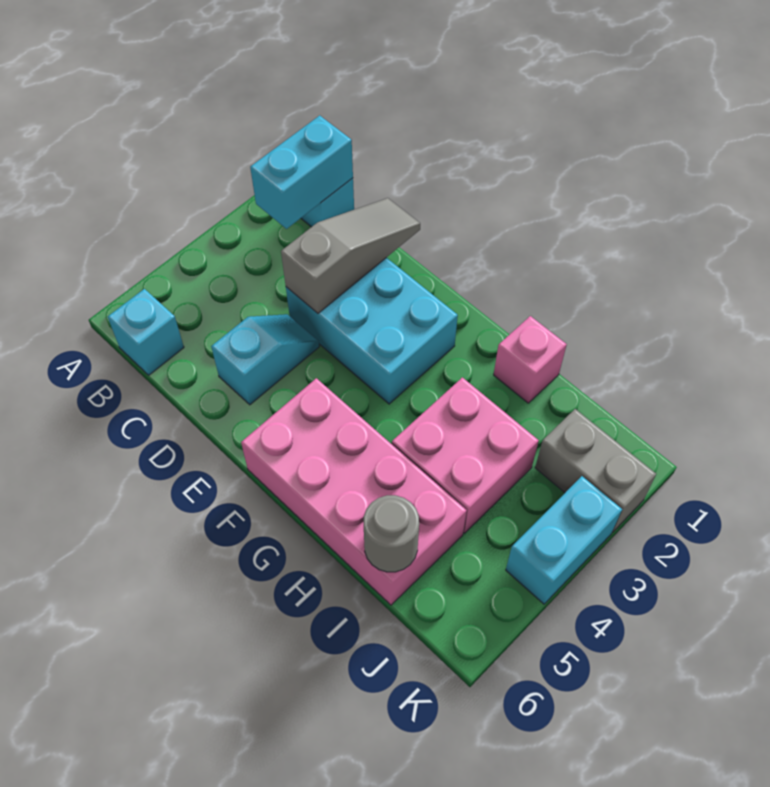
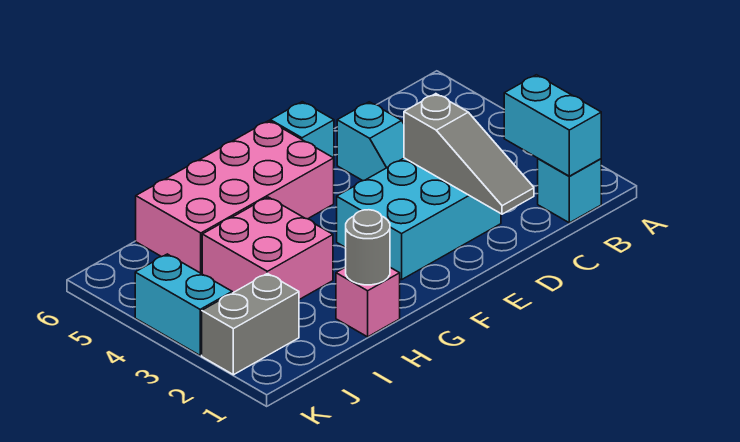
cyan brick B6 level 1 -> cyan brick E6 level 1
grey round brick I6 level 2 -> grey round brick H1 level 2

